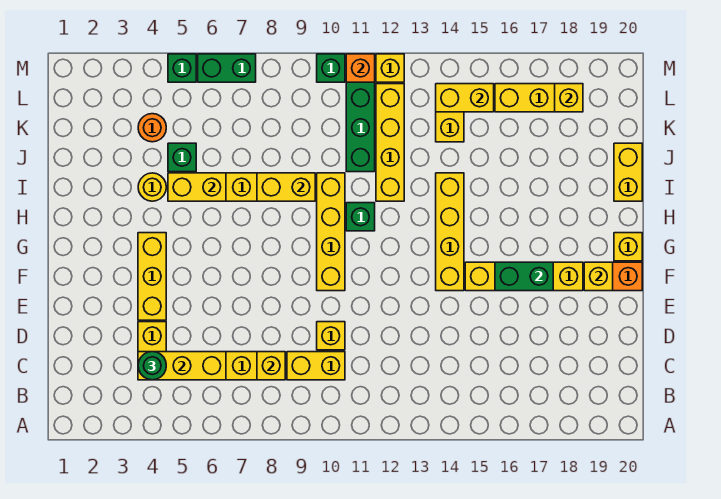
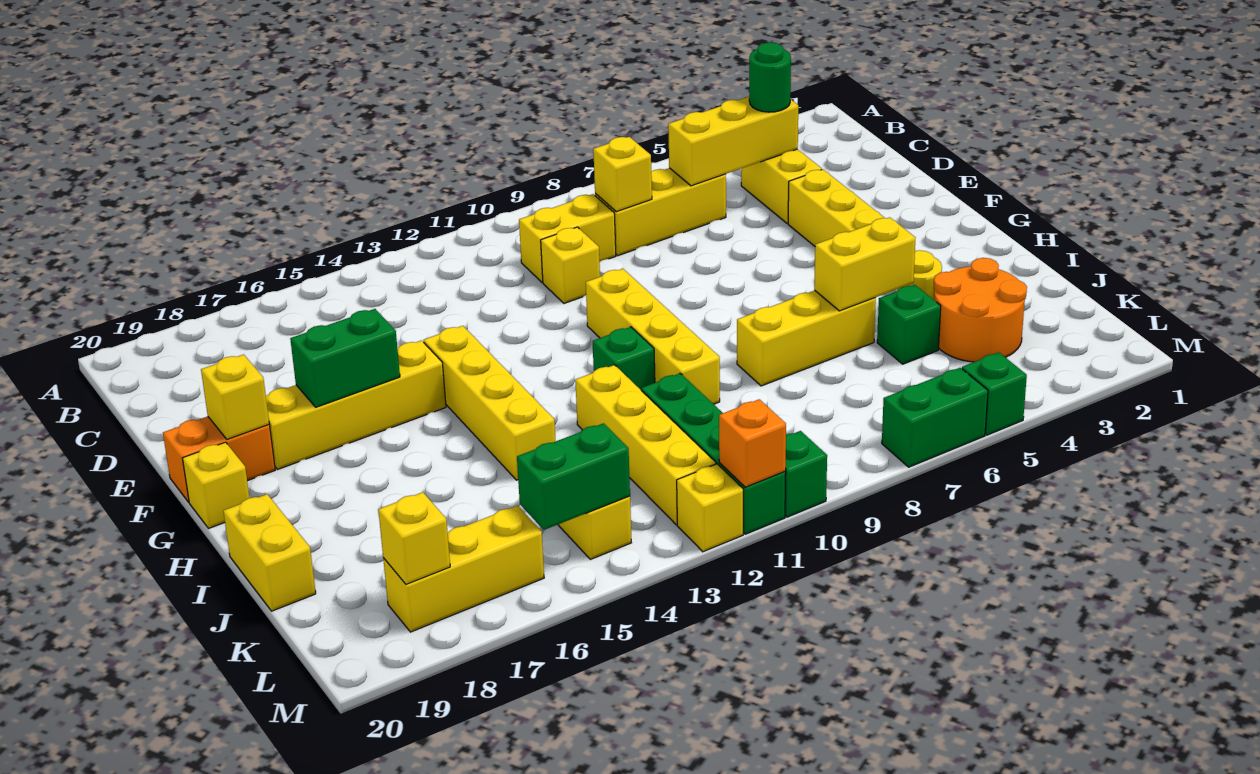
yellow brick I8:I9 level 2 -> none
orange round brick K4 level 1 -> orange round brick J3:K4 level 1
yellow brick L14:L15 level 2 -> green brick L14:L15 level 2

